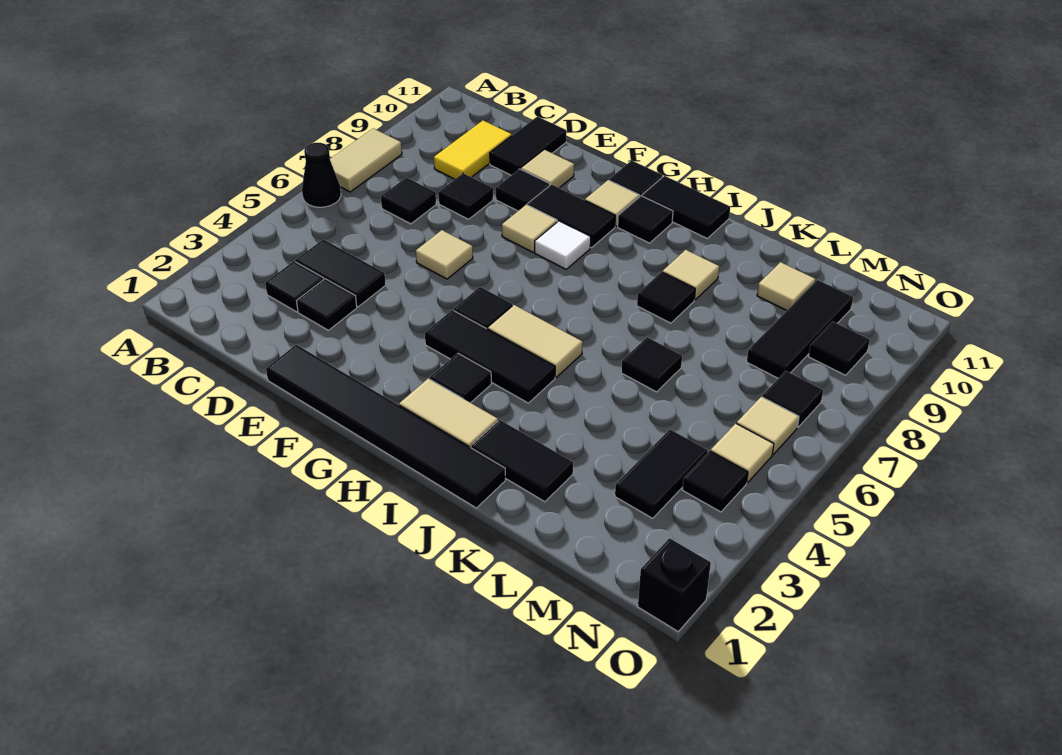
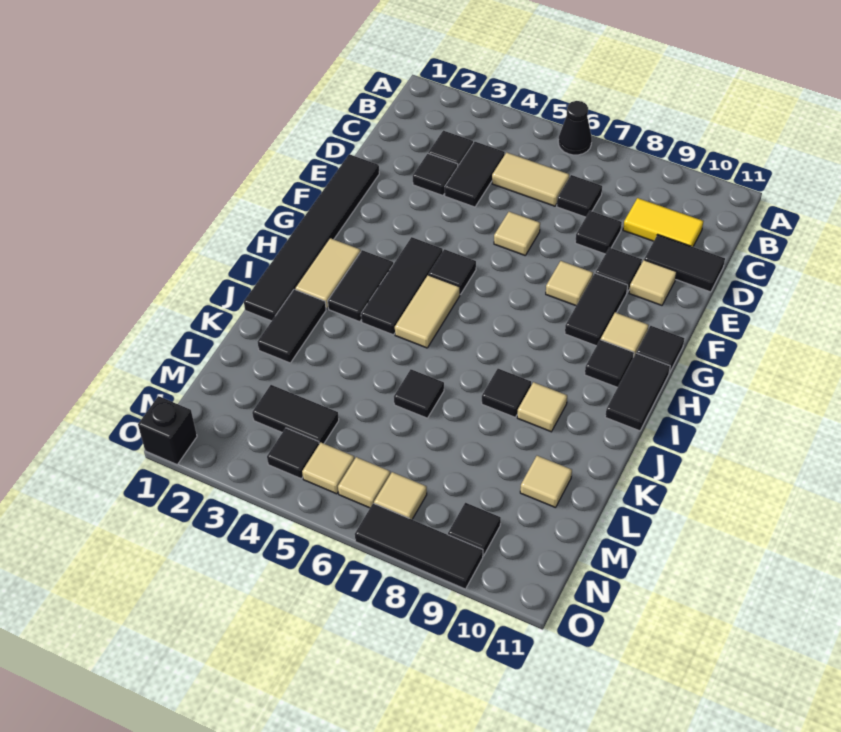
tan tile A7:A8 level 1 -> tan tile C5:C6 level 1
white tile G8 level 1 -> none
black tile H3 level 1 -> black tile H3:I3 level 1
black tile M8:M10 level 1 -> black tile O7:O9 level 1
black tile N7 level 1 -> tan tile N7 level 1

